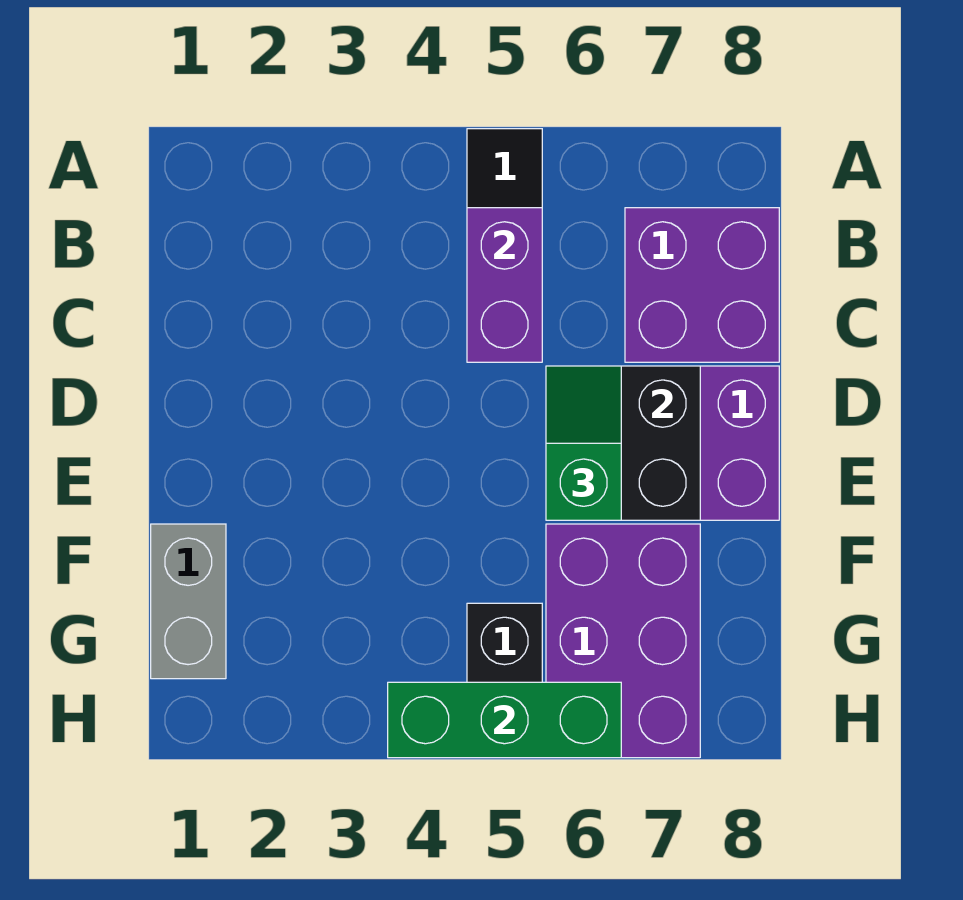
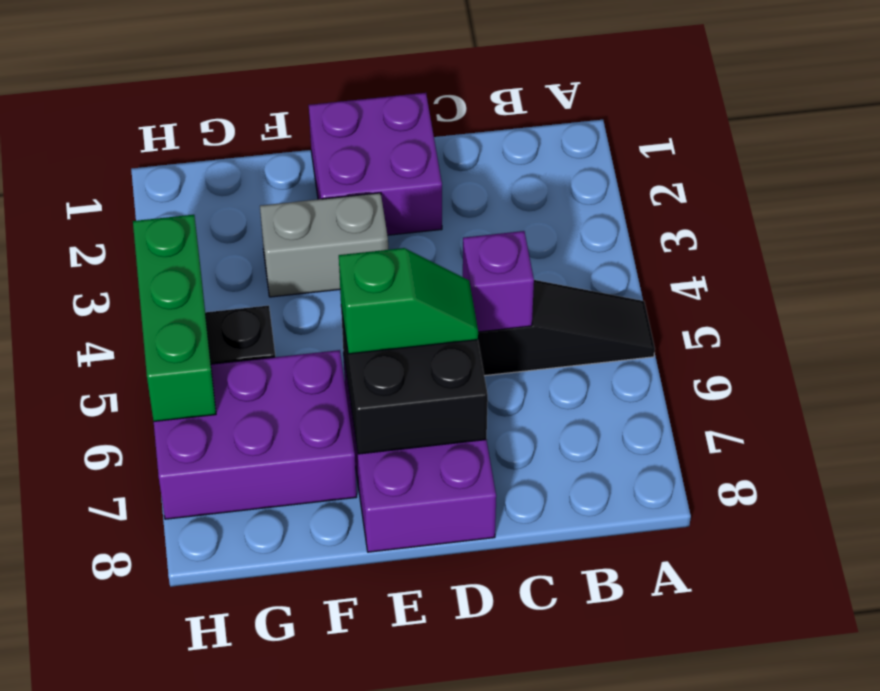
purple brick B5:C5 level 2 -> purple brick C5 level 2
purple brick B7:C8 level 1 -> purple brick D1:E2 level 1
grey brick F1:G1 level 1 -> grey brick E3:F3 level 1

